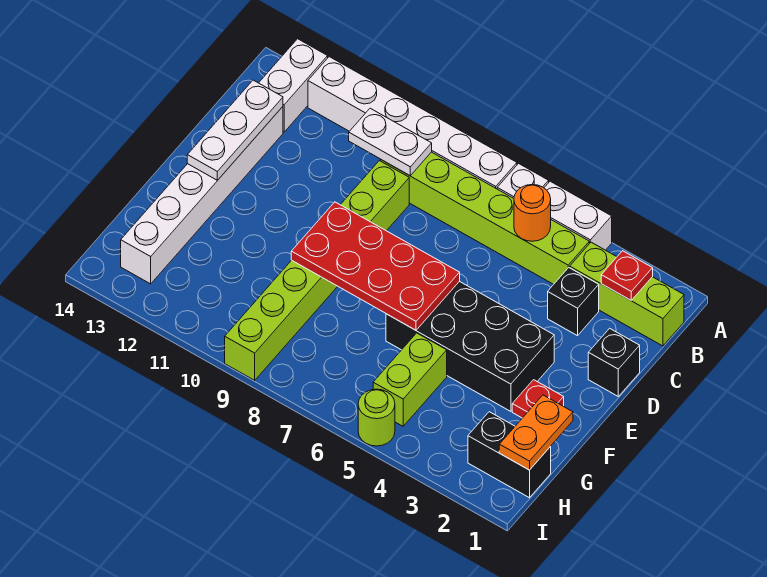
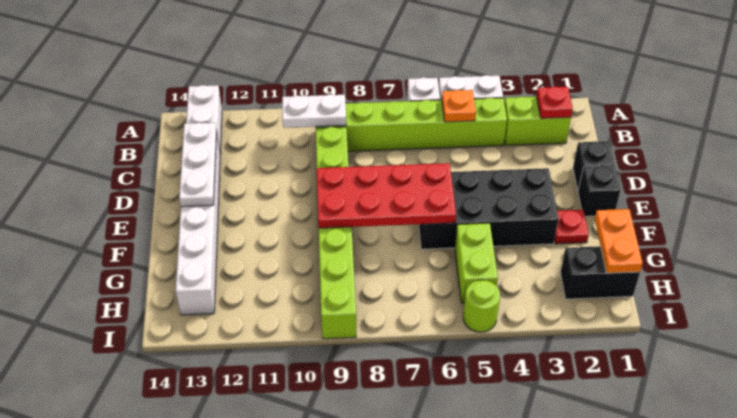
white brick A7:A12 level 1 -> none
lime brick B1:B3 level 1 -> lime brick B2:B3 level 1
orange round brick B5 level 2 -> orange plate B5 level 2
black brick C3 level 1 -> black brick E1 level 1

